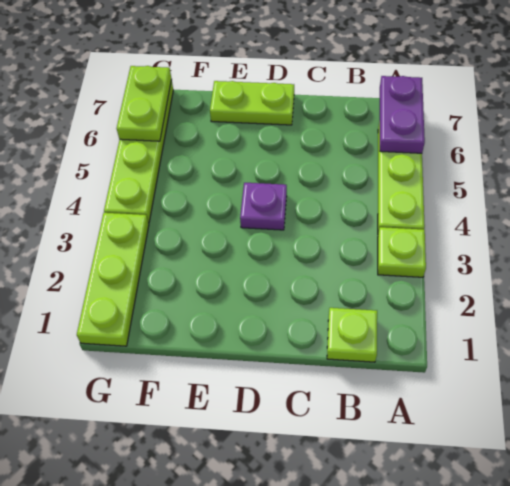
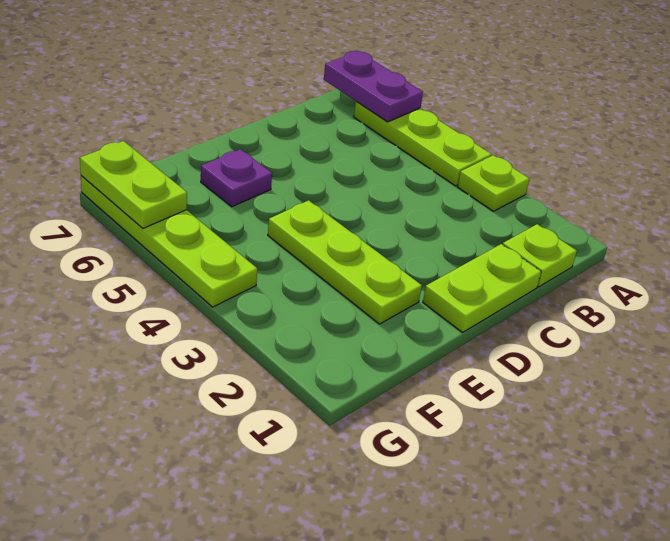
purple plate D4 level 1 -> purple plate E6 level 1
lime plate D7:E7 level 1 -> lime plate C1:D1 level 1
lime plate G1:G3 level 1 -> lime plate E2:E4 level 1

